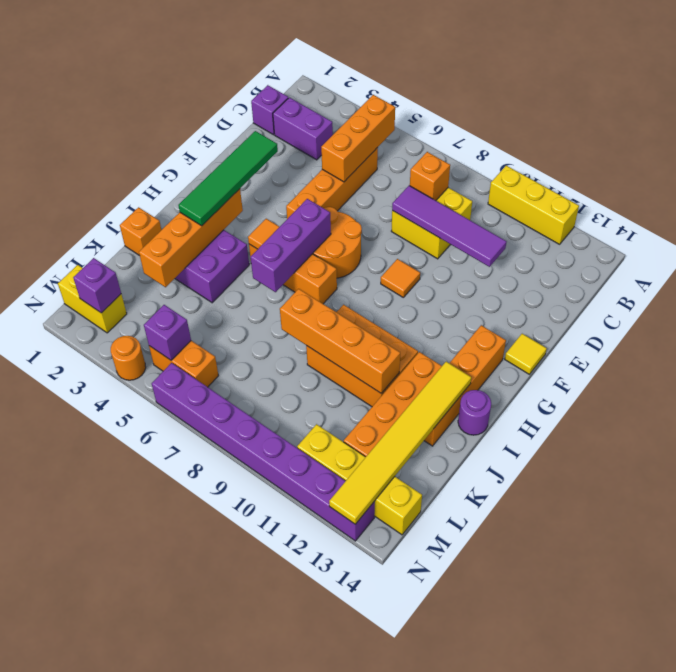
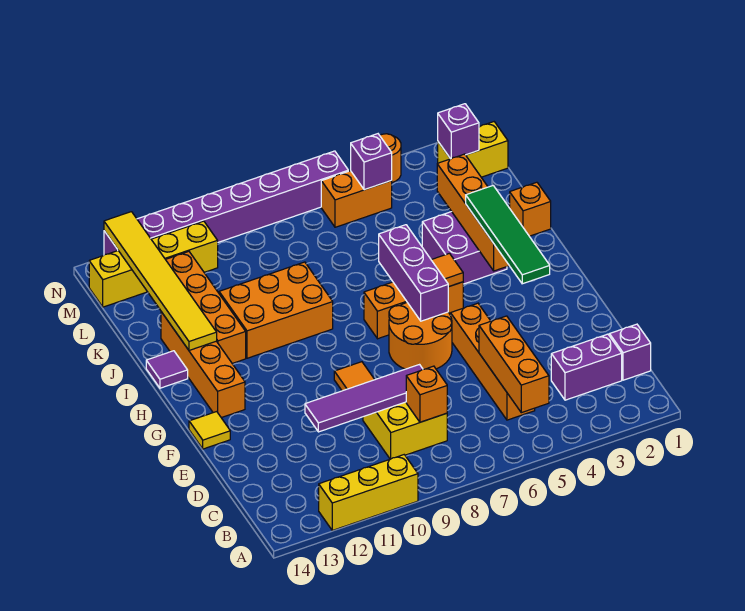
purple round brick I14 level 1 -> purple tile I14 level 1
orange brick J8:J11 level 2 -> none

